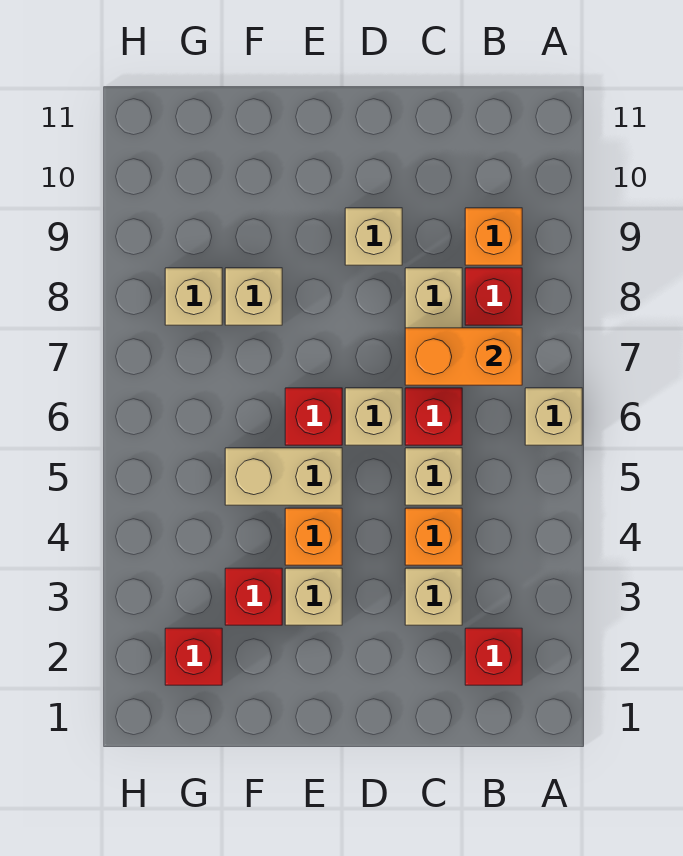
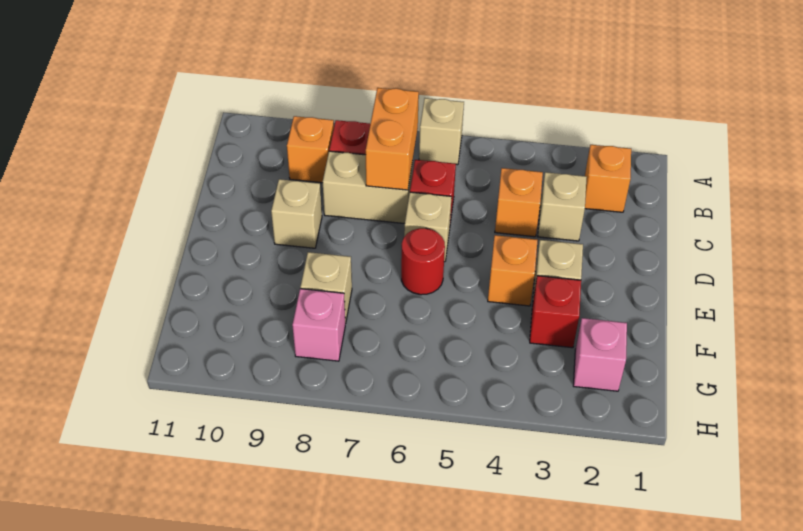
red brick B2 level 1 -> orange brick B2 level 1
tan brick C5 level 1 -> none
tan brick E5:F5 level 1 -> none
red brick E6 level 1 -> red round brick E6 level 1
red brick G2 level 1 -> pink brick G2 level 1
tan brick G8 level 1 -> pink brick G8 level 1

